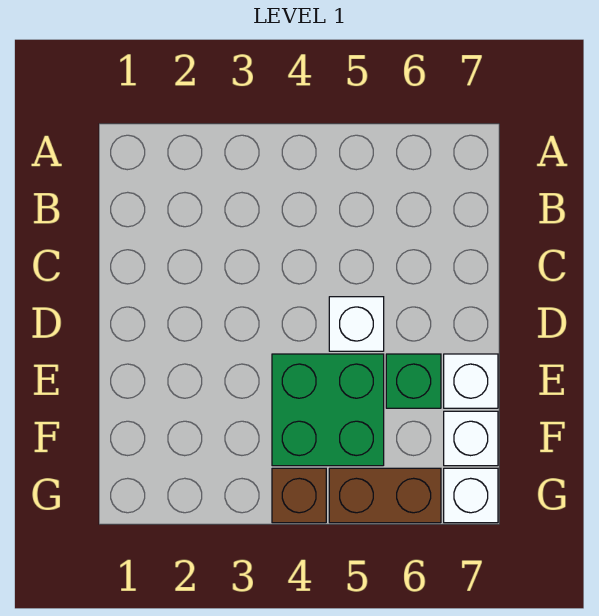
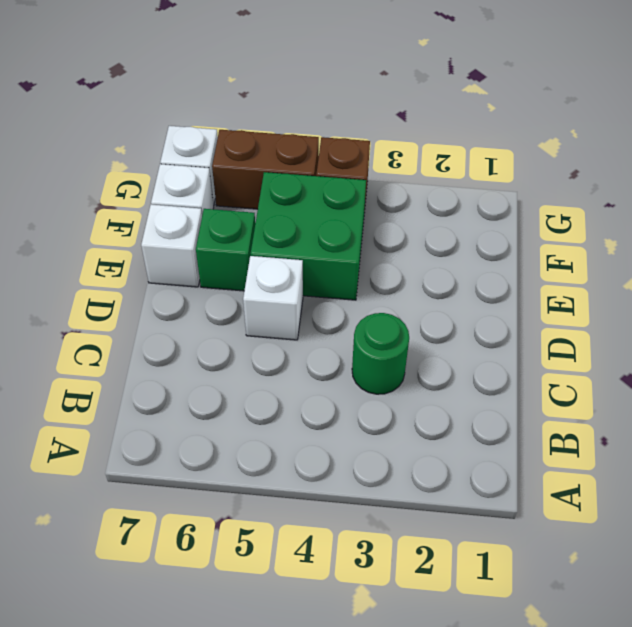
none -> green round brick C3 level 1

